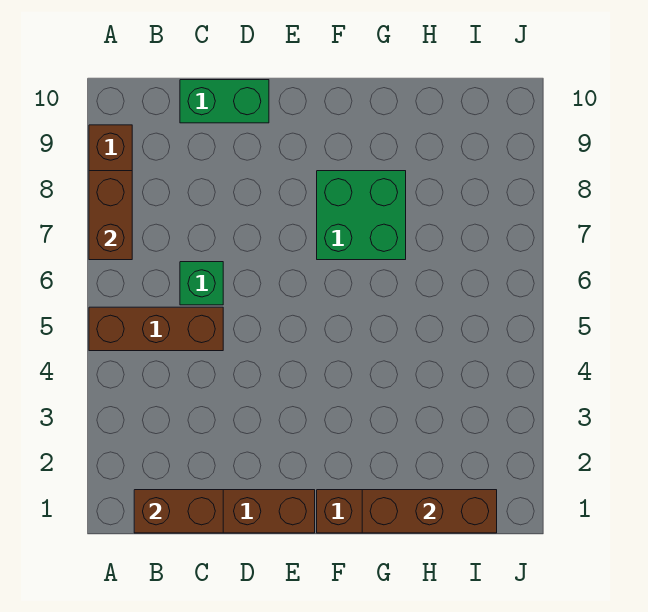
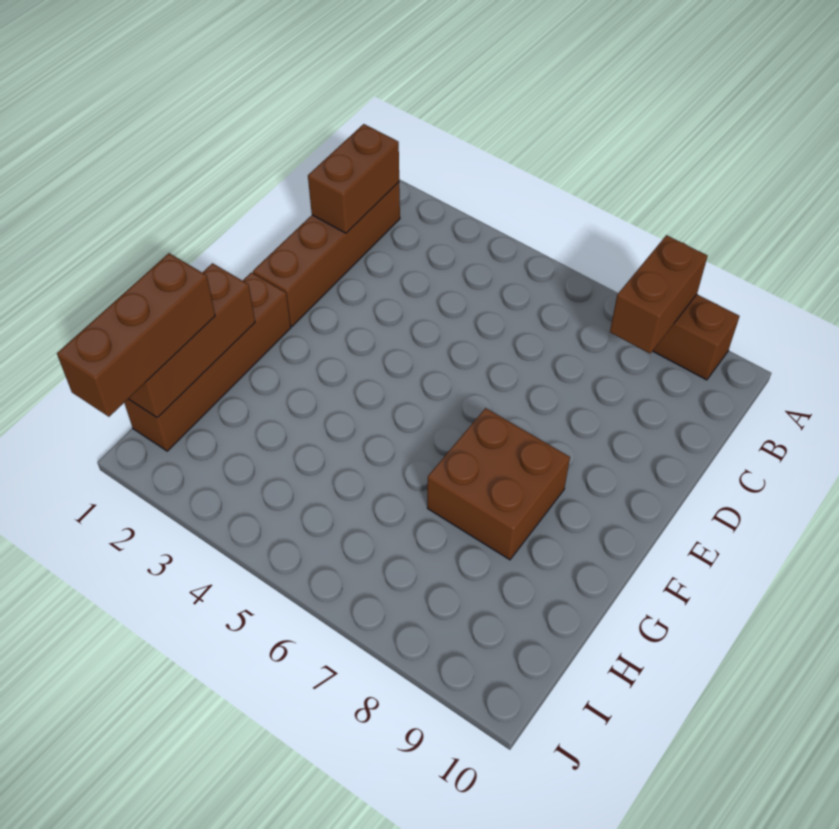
brown brick A5:C5 level 1 -> brown brick H1:J1 level 3
brown brick A7:A8 level 2 -> brown brick A8:B8 level 2
green brick C6 level 1 -> none
green brick C10:D10 level 1 -> none
green brick F7:G8 level 1 -> brown brick F7:G8 level 1

